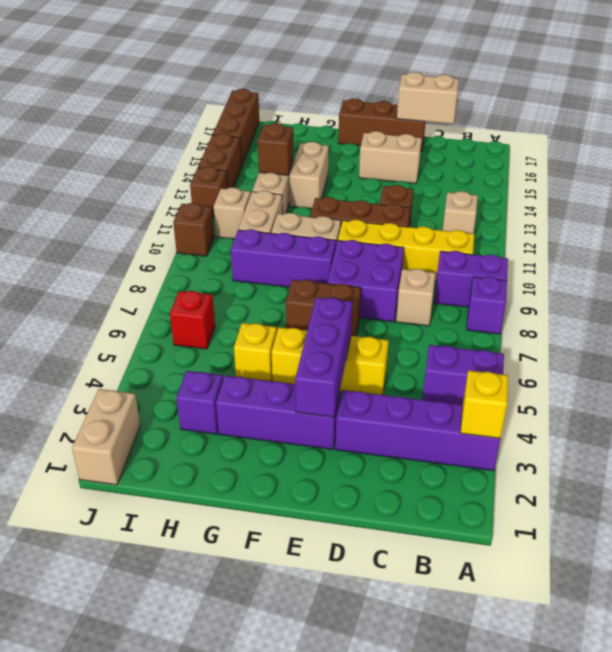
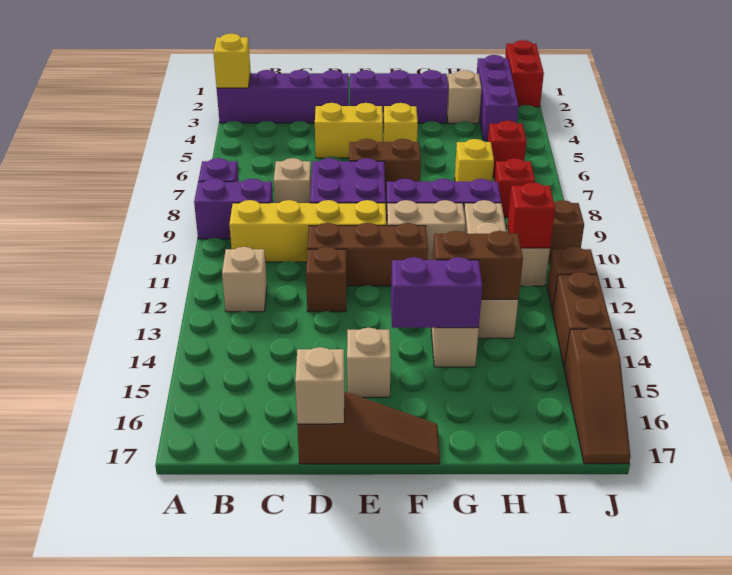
purple brick A5:B5 level 1 -> purple brick F14:G14 level 2
tan brick C17:D17 level 2 -> tan brick D17 level 2
tan brick D15:E15 level 1 -> tan brick E15 level 1
brown brick D17:F17 level 1 -> brown slope D17:F17 level 1 top D
purple brick E3:E5 level 2 -> purple brick I2:I4 level 1
yellow brick G5 level 1 -> yellow brick H7 level 1
purple brick H3 level 1 -> tan brick H3 level 1
brown brick H13 level 2 -> brown brick G13:H13 level 2
none -> red brick I8 level 1
none -> red brick I11 level 2
tan brick J1:J2 level 1 -> red brick J1:J2 level 1
brown brick J15:J17 level 1 -> brown slope J15:J17 level 1 top 15

